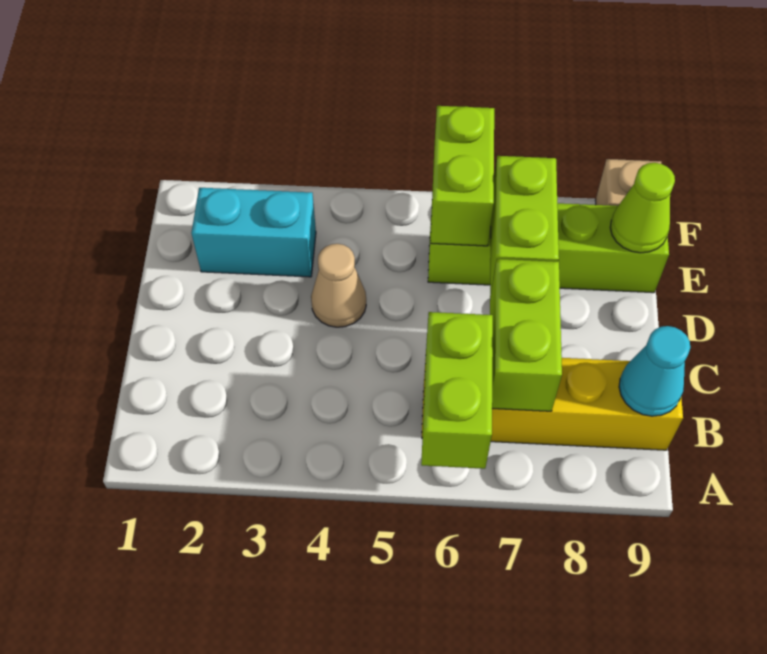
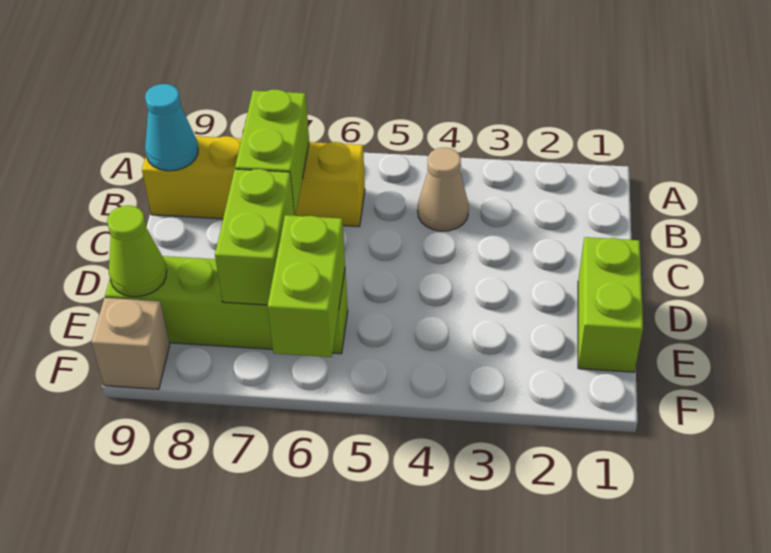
lime brick A6:B6 level 2 -> lime brick D1:E1 level 1
tan cone D4 level 1 -> tan cone B4 level 1
cyan brick E2:E3 level 1 -> none

